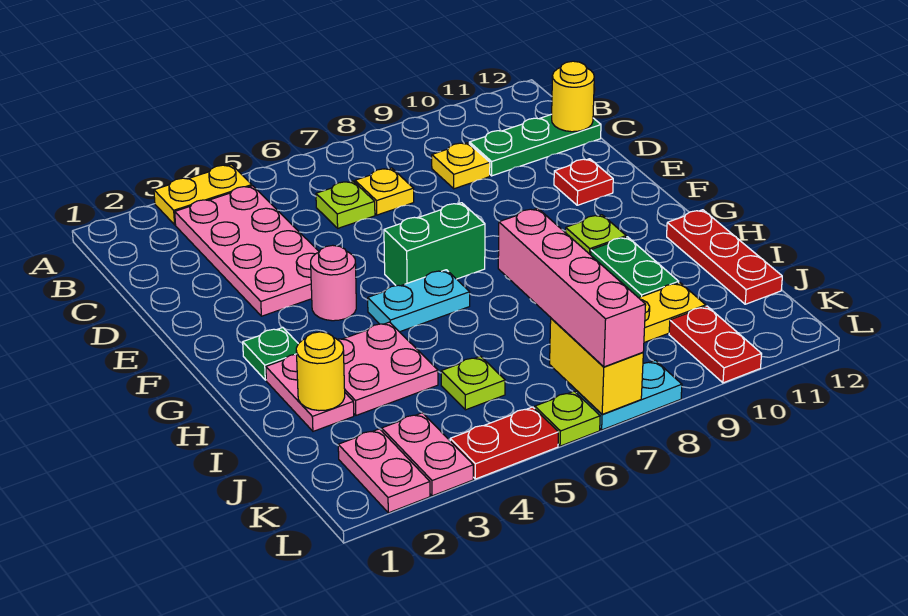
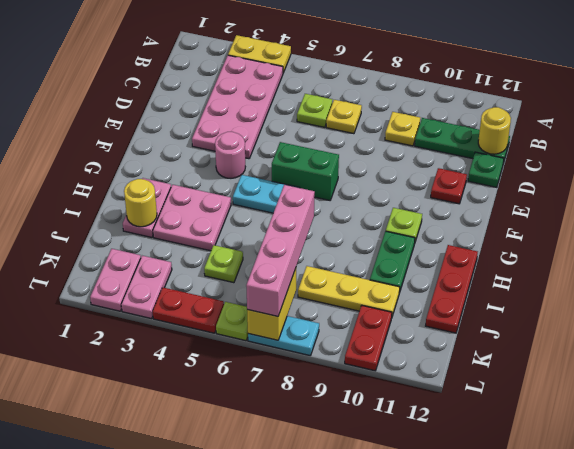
green plate G2 level 1 -> green plate D12 level 1

